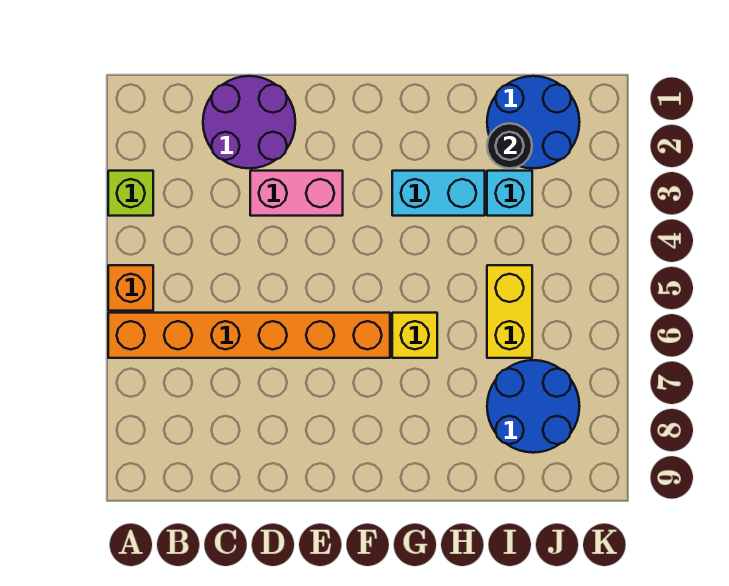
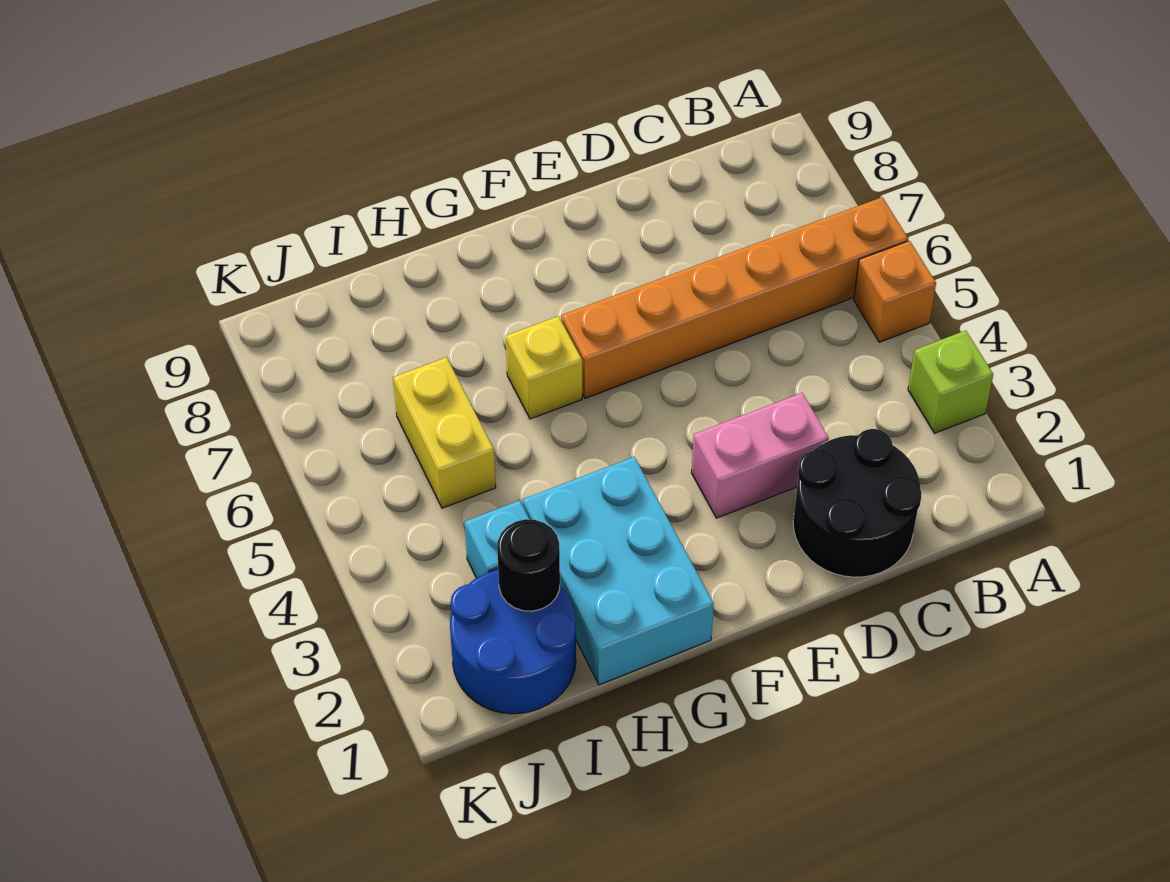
purple round brick C1:D2 level 1 -> black round brick C1:D2 level 1
cyan brick G3:H3 level 1 -> cyan brick G1:H3 level 1
blue round brick I7:J8 level 1 -> none

